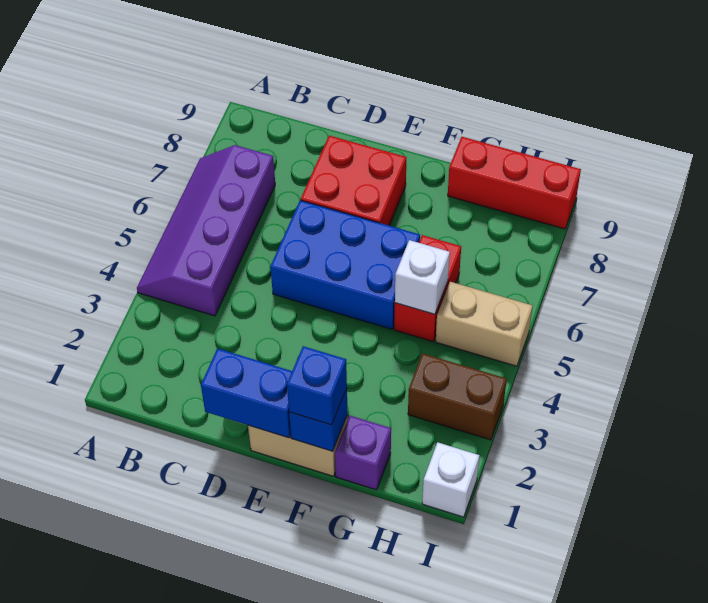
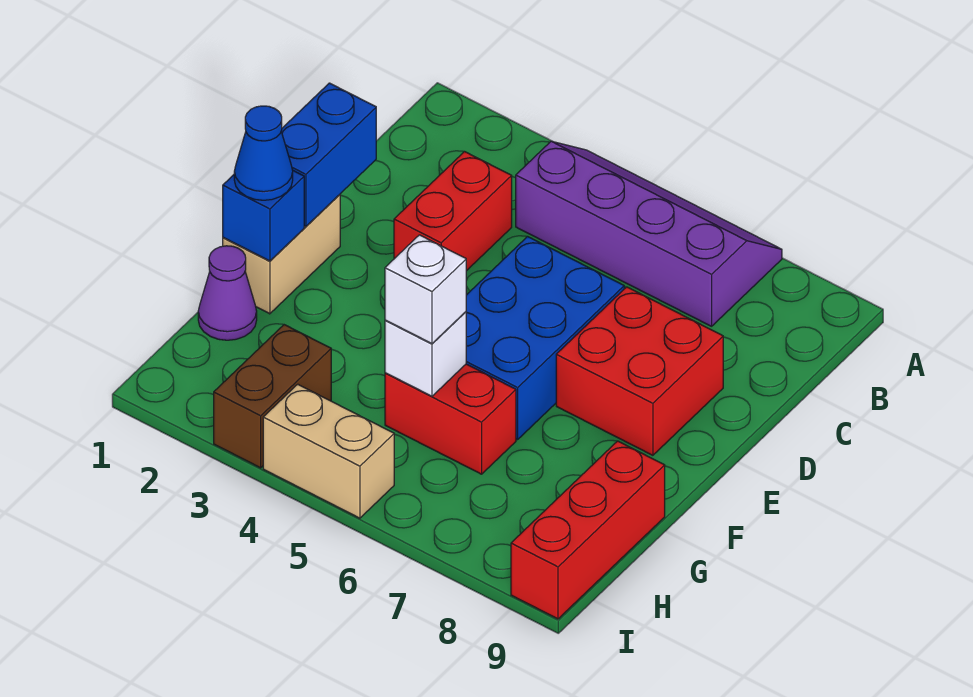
none -> red brick C3:D3 level 1
blue brick F1 level 3 -> blue cone F1 level 3
purple brick G1 level 1 -> purple cone G1 level 1
tan brick H5:I5 level 1 -> tan brick I4:I5 level 1
white brick I1 level 1 -> white brick G5 level 3

